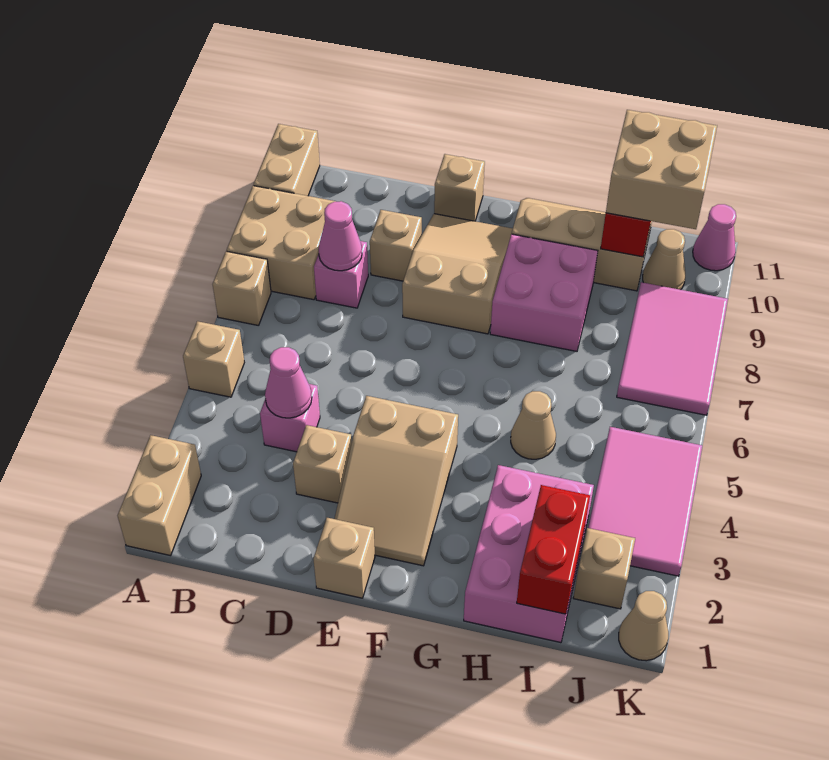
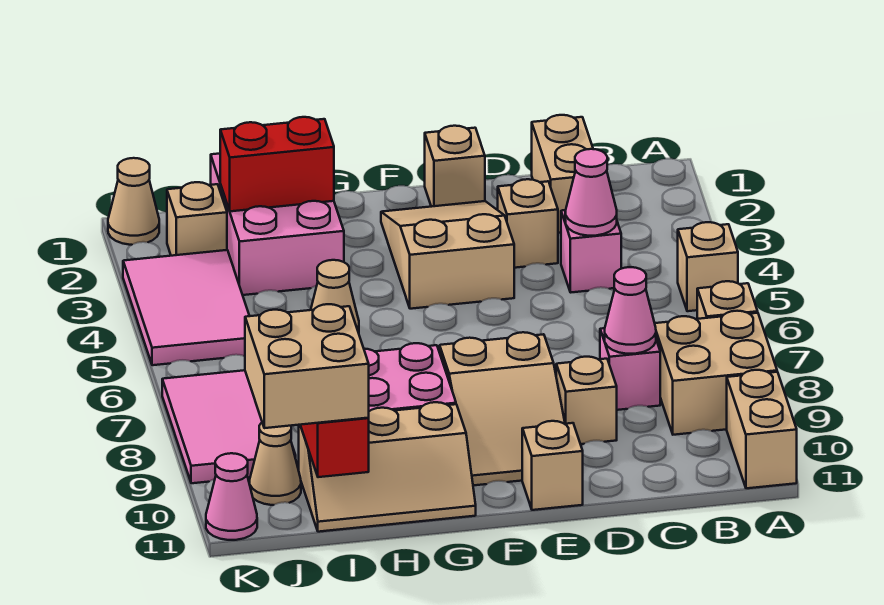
tan brick A1:A2 level 1 -> tan brick C1:C2 level 1
red brick I1:I2 level 2 -> red brick H2:I2 level 2

